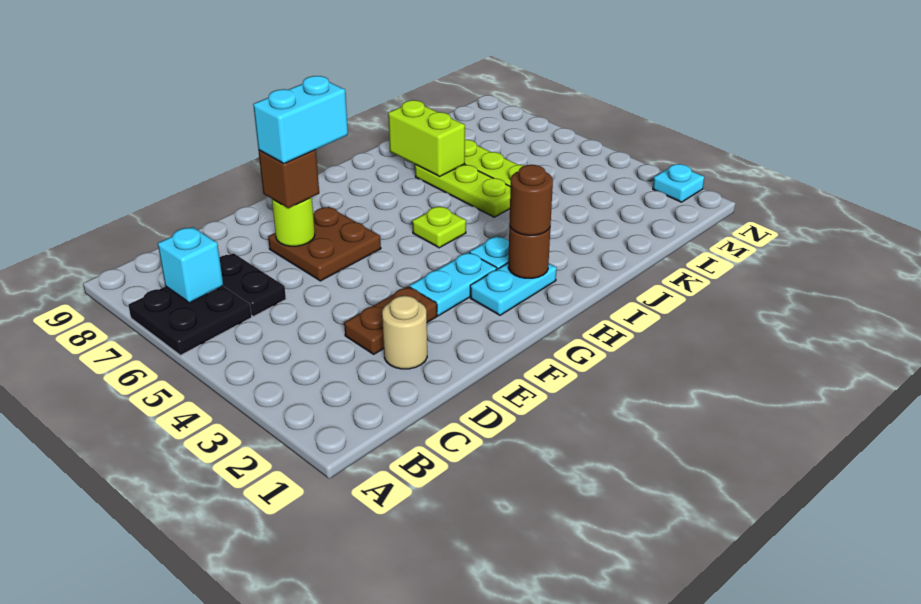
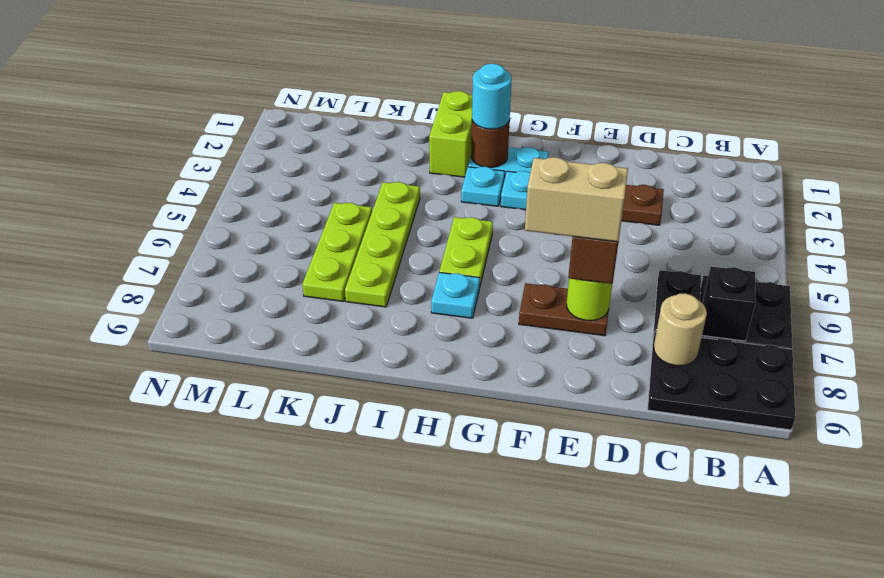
none -> black plate A8:C9 level 1
cyan brick B7 level 2 -> black brick B7 level 2
tan round brick D2 level 1 -> tan round brick C8 level 2
brown plate E6:F7 level 1 -> brown plate E7:F7 level 1
cyan brick E7:F7 level 4 -> tan brick E7:F7 level 4
brown round brick H2 level 3 -> cyan round brick H2 level 3
lime plate H5 level 1 -> lime plate H5:H6 level 1
lime plate J5:J7 level 1 -> lime plate J4:J7 level 1
lime brick J7:J8 level 2 -> lime brick I1:I2 level 1
cyan plate N2 level 1 -> cyan plate H7 level 1

